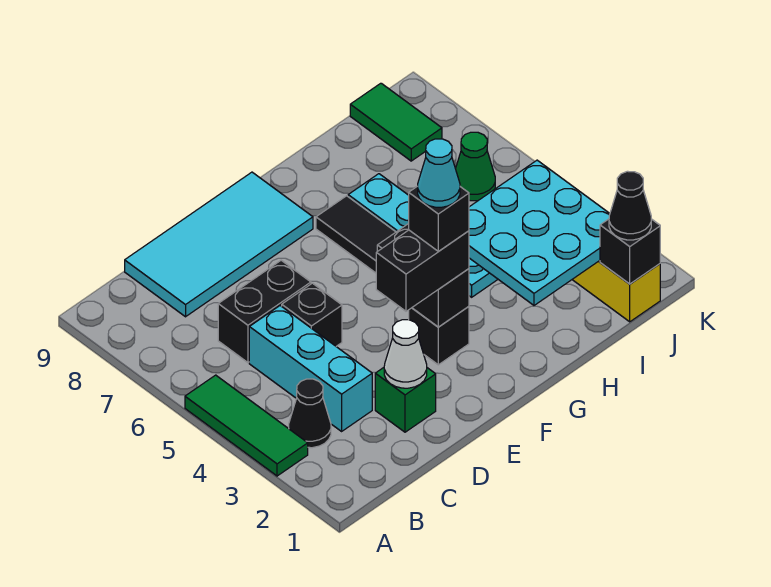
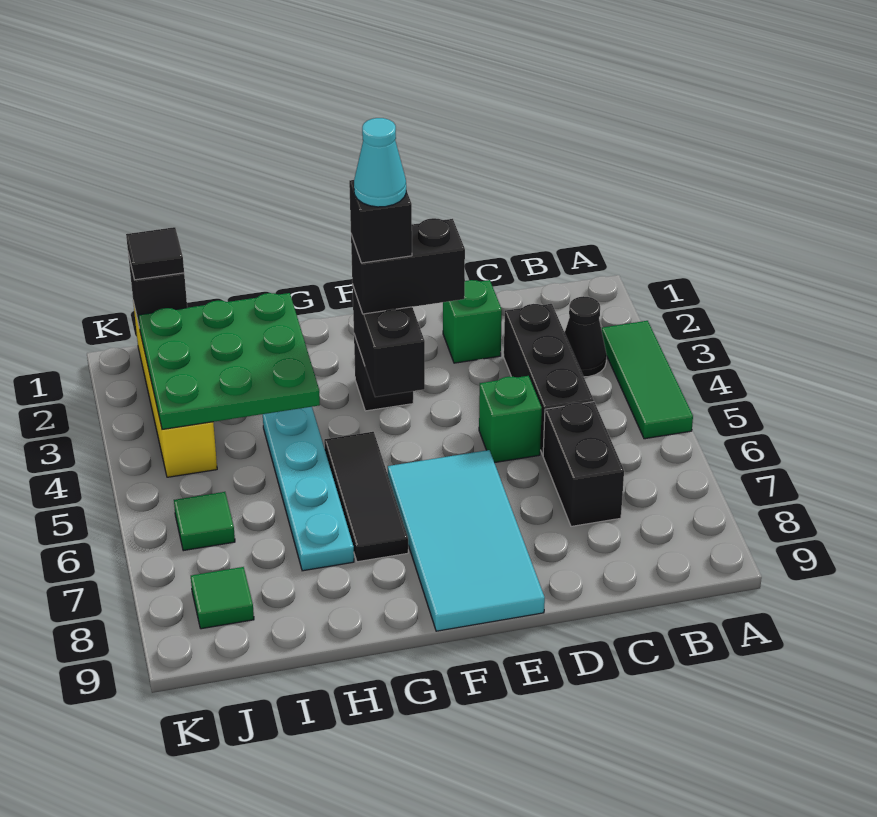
cyan brick C3:C5 level 1 -> black brick C3:C5 level 1
black brick C6:D6 level 1 -> black brick C6:C7 level 1
cyan tile C8:F9 level 1 -> cyan tile E6:F9 level 1
white cone D2 level 2 -> none
black brick D5 level 1 -> green brick D5 level 1
cyan plate H2:J4 level 2 -> green plate H2:J4 level 2
black cone J1 level 3 -> black tile J1 level 3
green cone J6 level 1 -> green tile J6 level 1
green tile J8:J9 level 1 -> green tile J8 level 1

